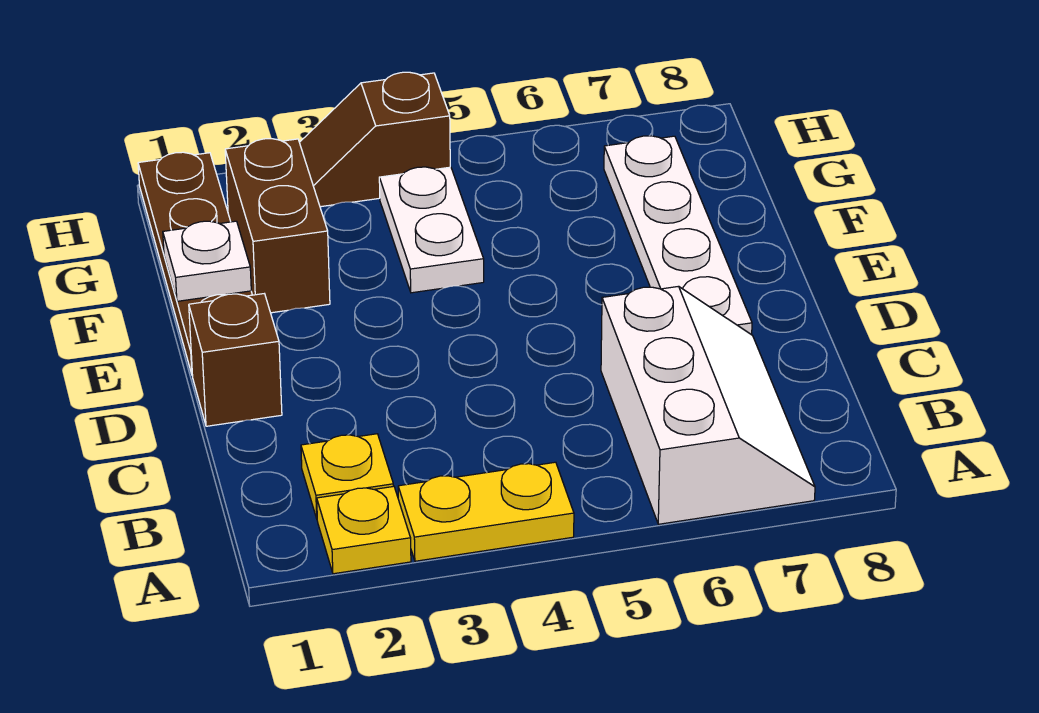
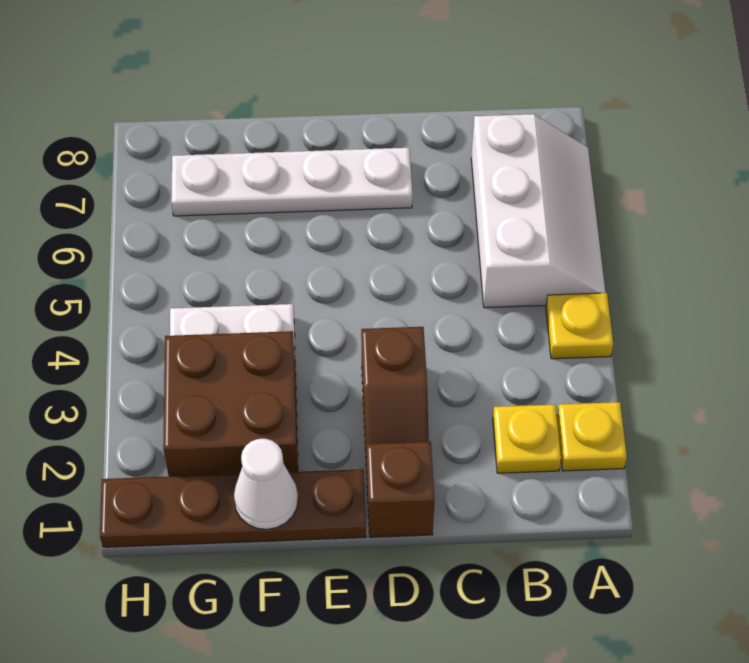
yellow plate A3:A4 level 1 -> yellow plate A4 level 1
white slope A6:C7 level 1 top 6 -> white slope A5:B7 level 1 top B
white plate F1 level 2 -> white cone F1 level 2
brown brick F2:G2 level 1 -> brown brick F2:G3 level 1
brown slope H3:H4 level 1 top 4 -> brown slope D2:D3 level 1 top 3

